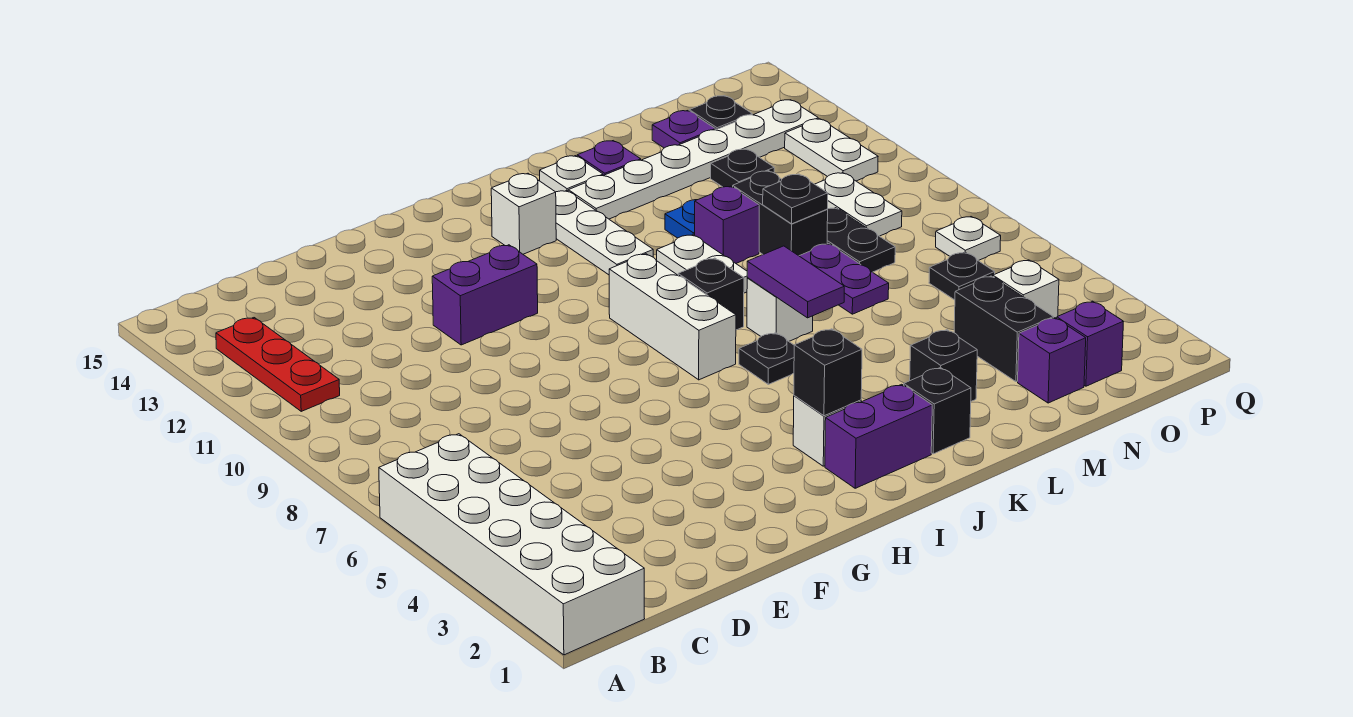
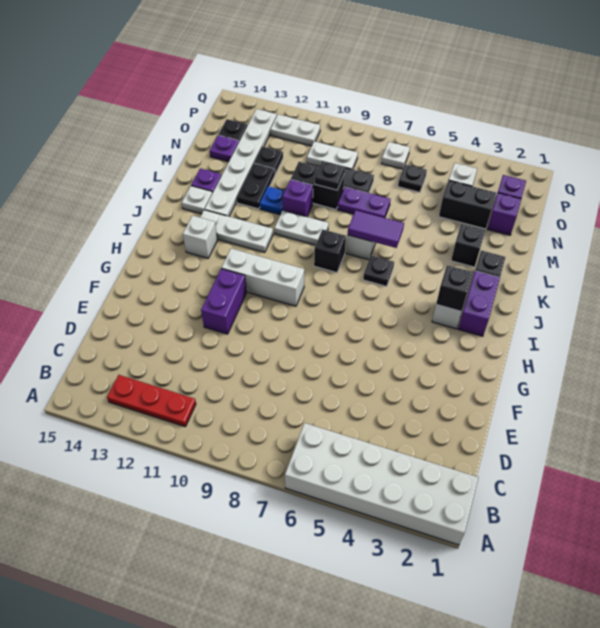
white brick I7:I9 level 1 -> white brick H9:H11 level 1
none -> black plate L12:M12 level 1

